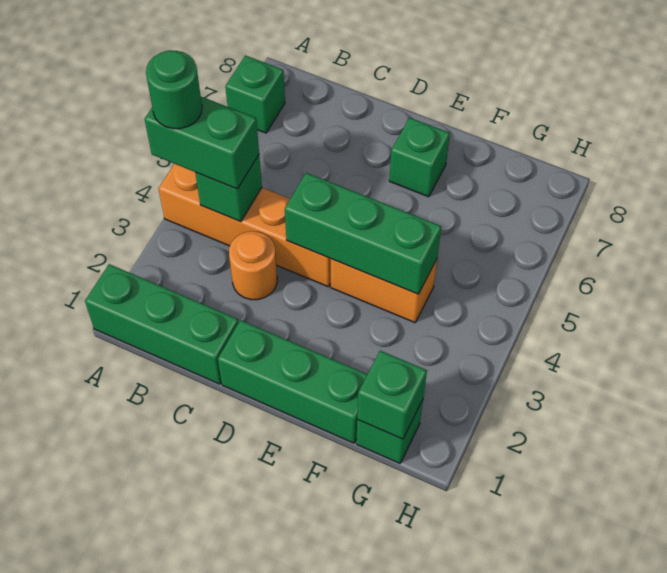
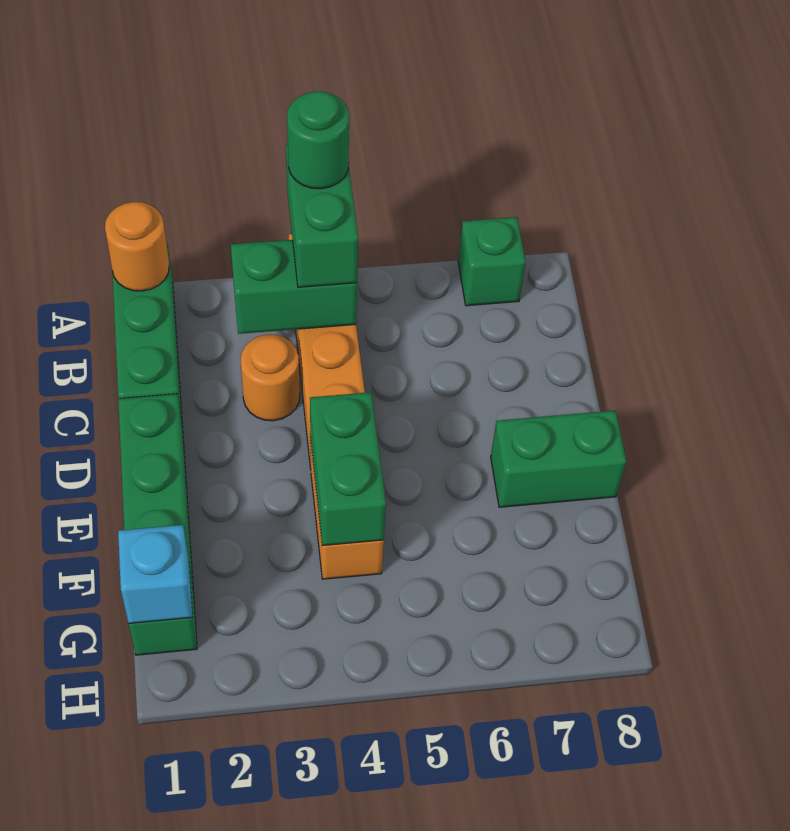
none -> orange round brick A1 level 2
green brick B4 level 2 -> green brick B3:B4 level 2
green brick D4:F4 level 2 -> green brick E4:F4 level 2
green brick E7 level 1 -> green brick E7:E8 level 1
green brick G1 level 2 -> cyan brick G1 level 2

